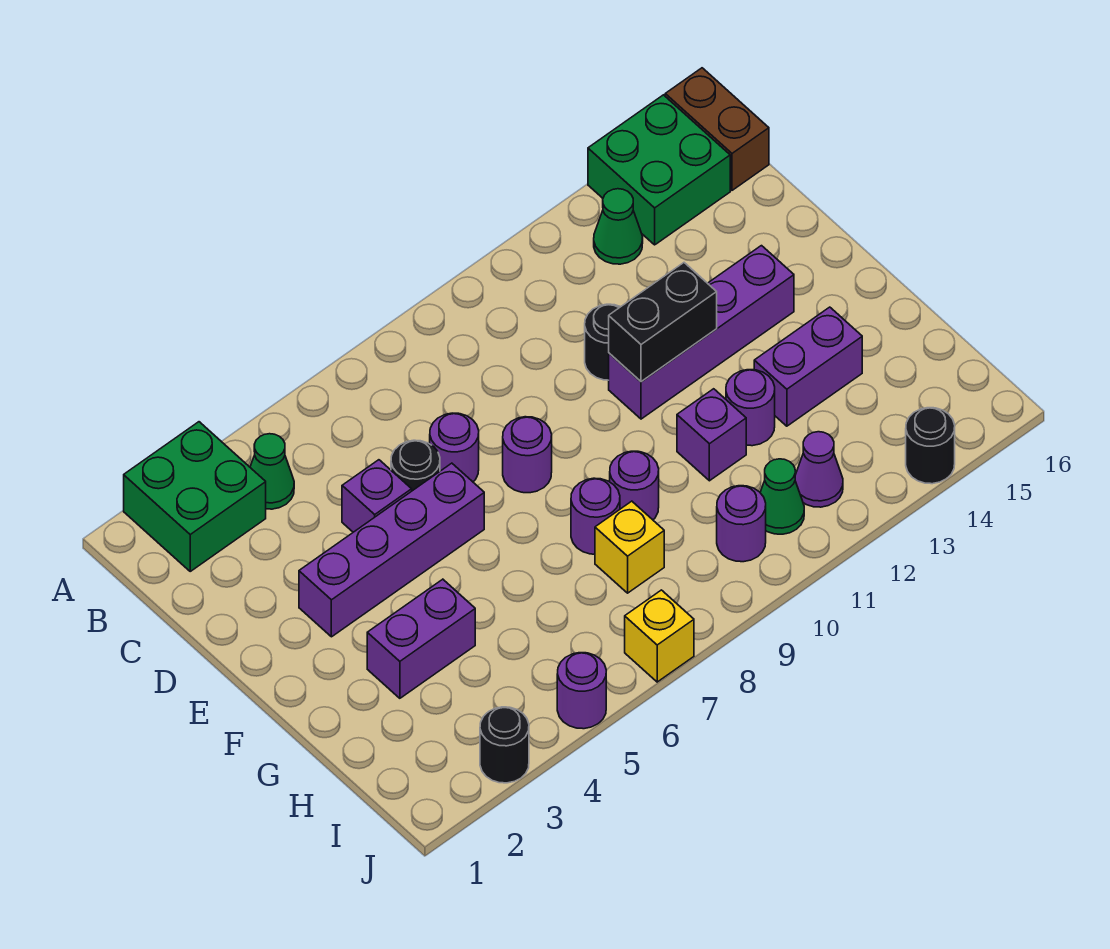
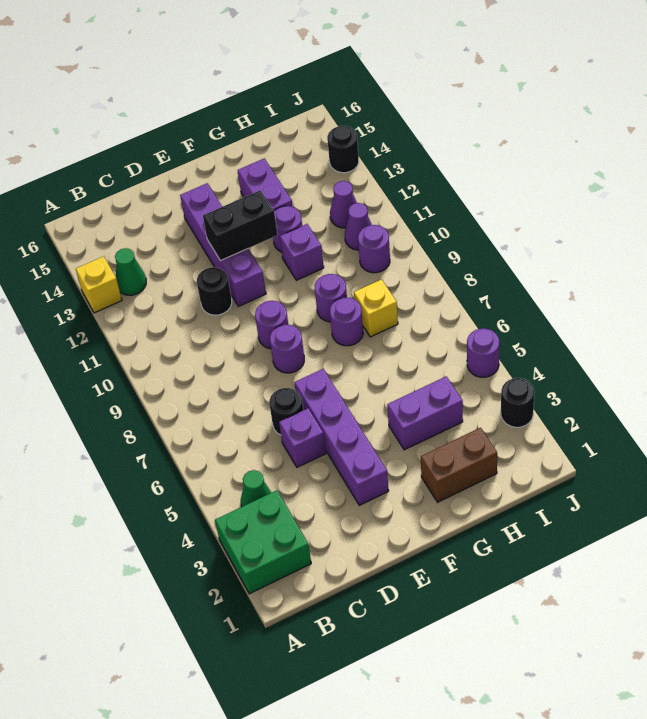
green brick A14:B15 level 1 -> none
brown brick A16:B16 level 1 -> brown brick G2:H2 level 1
purple round brick D7 level 1 -> purple round brick E9 level 1
black brick E11:E12 level 2 -> black brick E12:F12 level 2
purple brick G3:G4 level 1 -> purple brick G4:H4 level 1
green cone I11 level 1 -> purple cone I11 level 1
yellow brick J7 level 1 -> yellow brick A13 level 1

